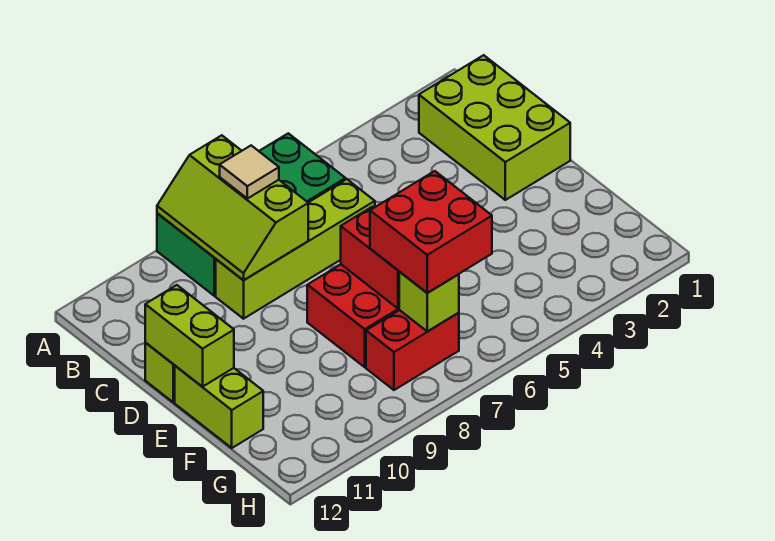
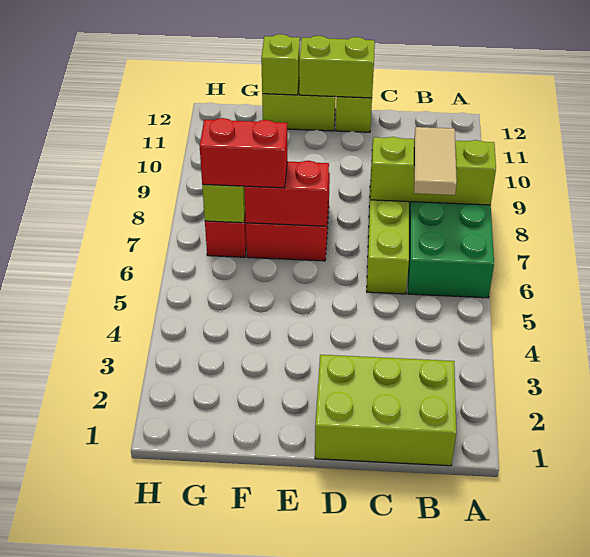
tan tile B8 level 3 -> tan tile B7:B8 level 3
red brick F6:G7 level 3 -> red brick F7:G7 level 3
none -> lime brick F12 level 2

